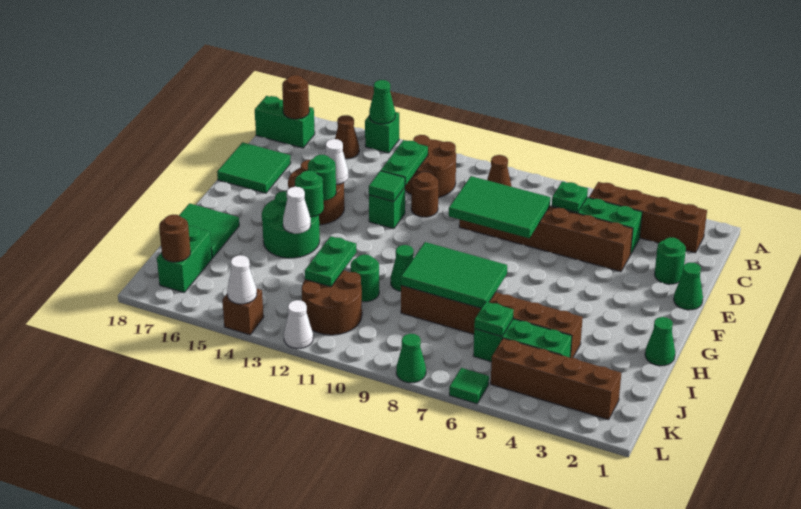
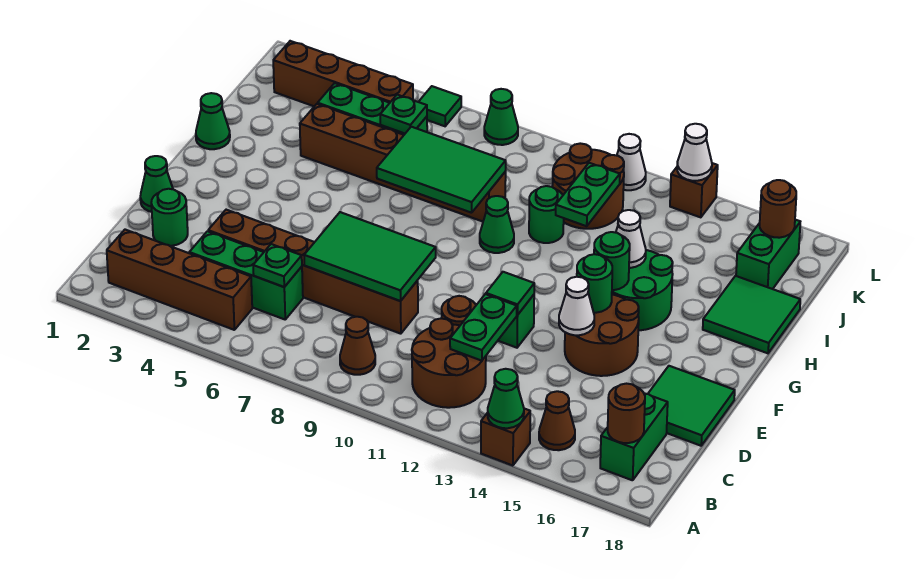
green brick A14 level 1 -> brown brick A14 level 1
green brick B17:B18 level 1 -> green brick B17:C17 level 1

